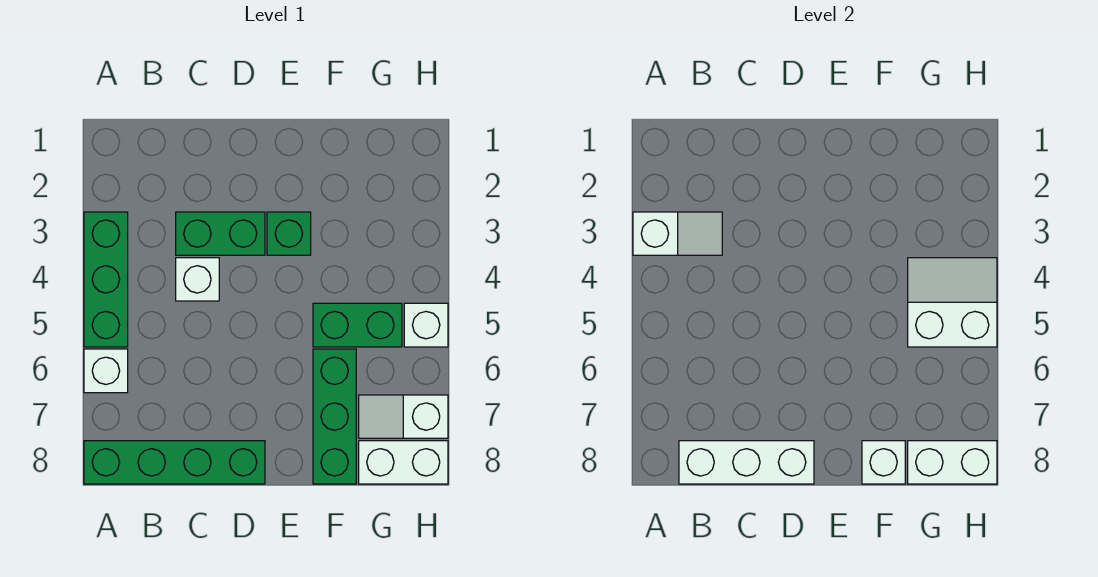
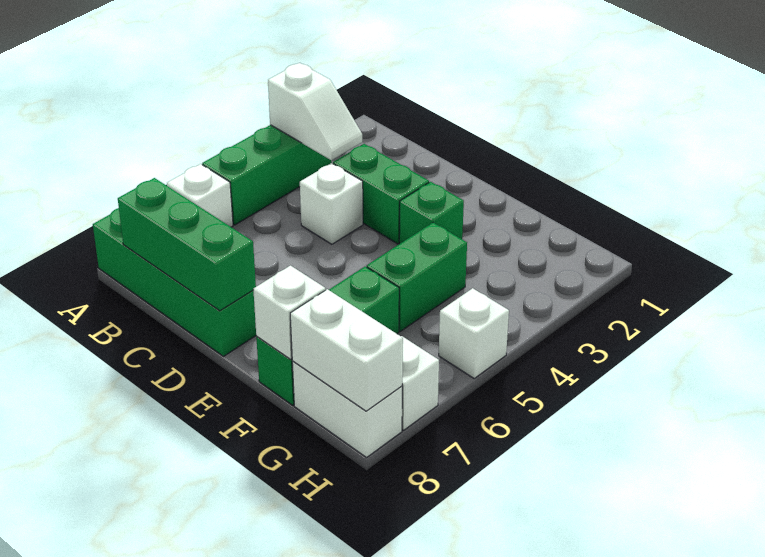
white brick B8:D8 level 2 -> green brick B8:D8 level 2
green brick F5:G5 level 1 -> green brick F4:F5 level 1
white slope G4:H5 level 2 top 5 -> none

